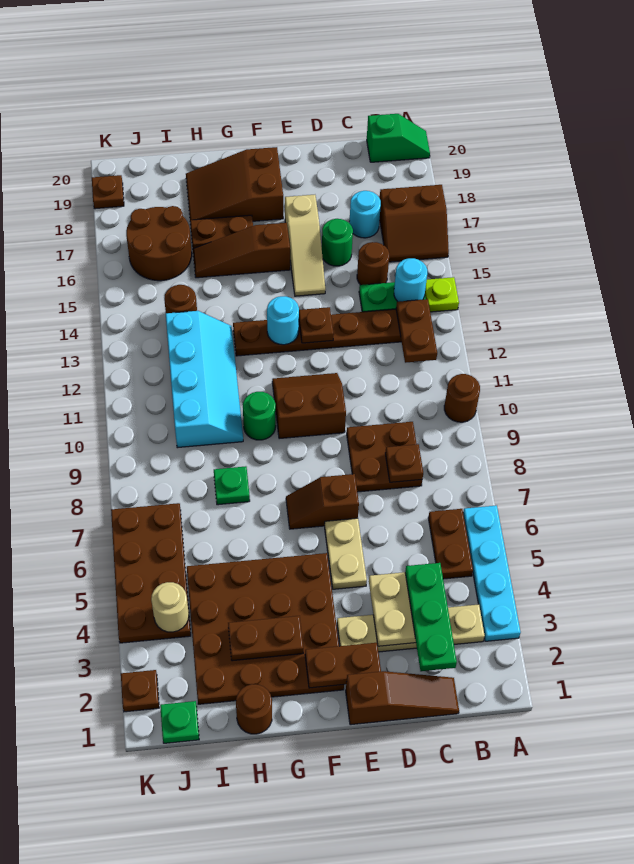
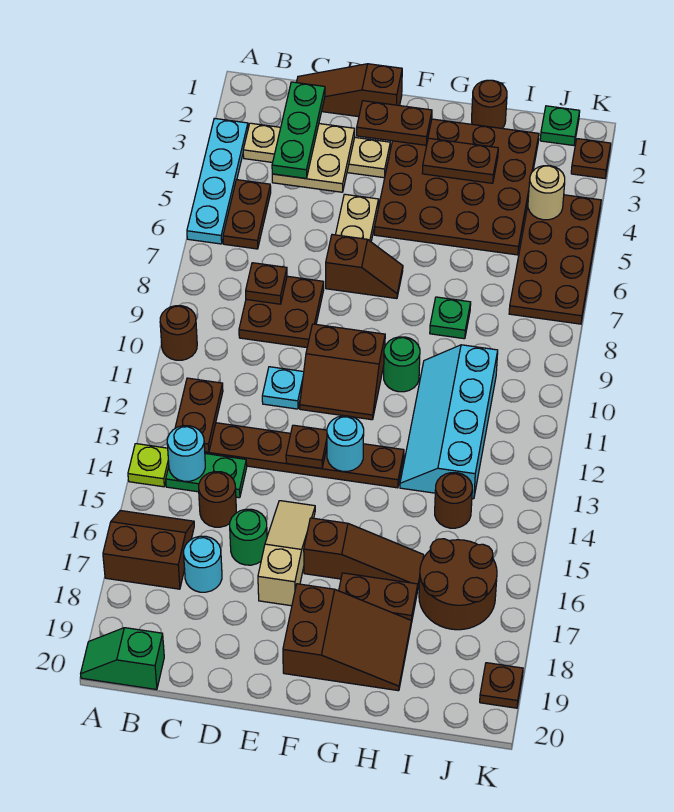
none -> cyan plate D11 level 1

